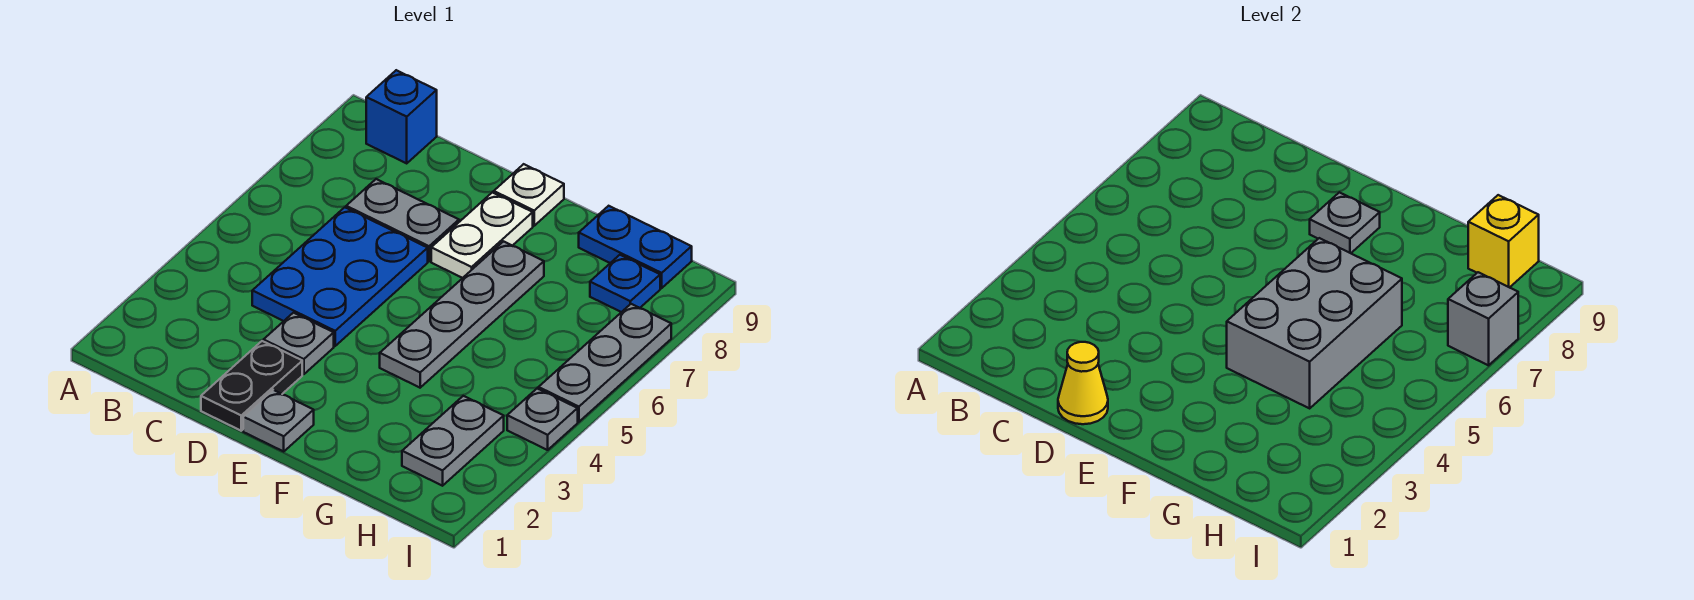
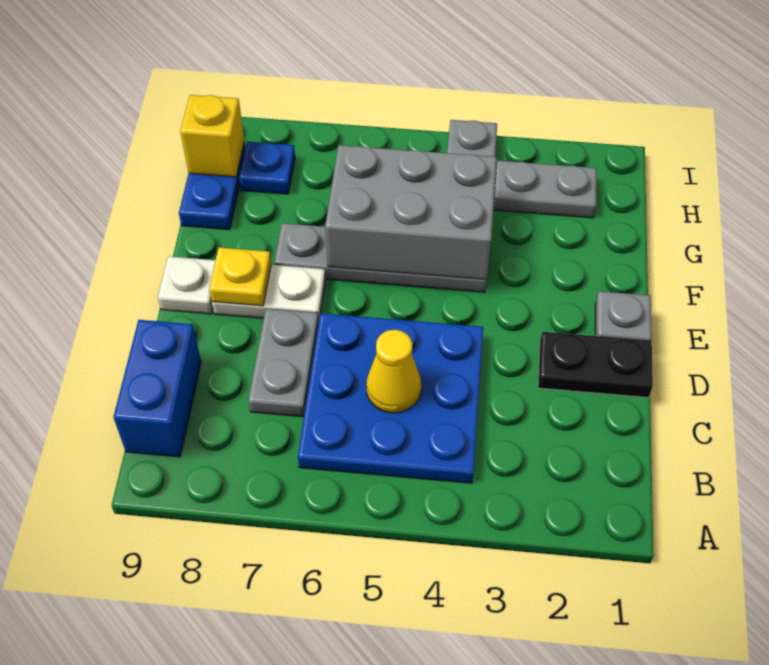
blue brick B9 level 1 -> blue brick B9:C9 level 1
blue plate C4:D6 level 1 -> blue plate B4:D6 level 1
yellow cone D1 level 2 -> yellow cone C5 level 2
grey plate D3 level 1 -> none
grey plate E8 level 2 -> yellow plate E8 level 2
grey plate I5:I7 level 1 -> none
grey brick I7 level 2 -> none

